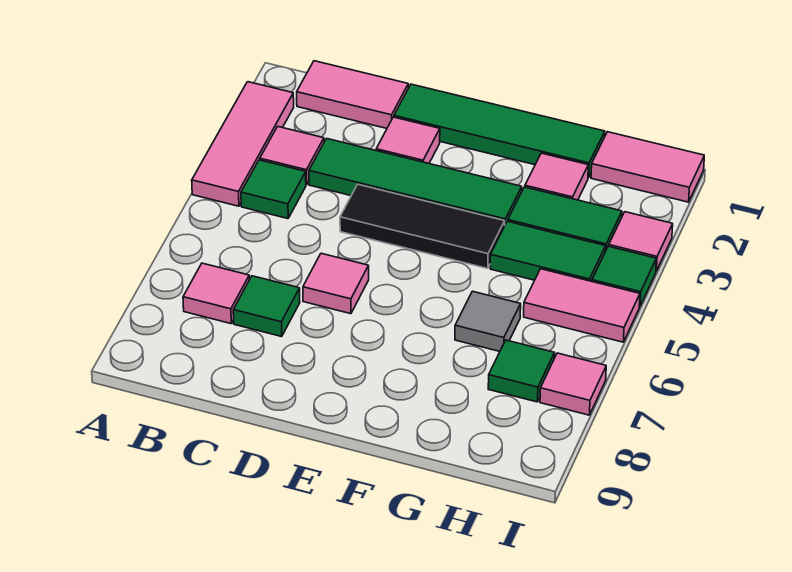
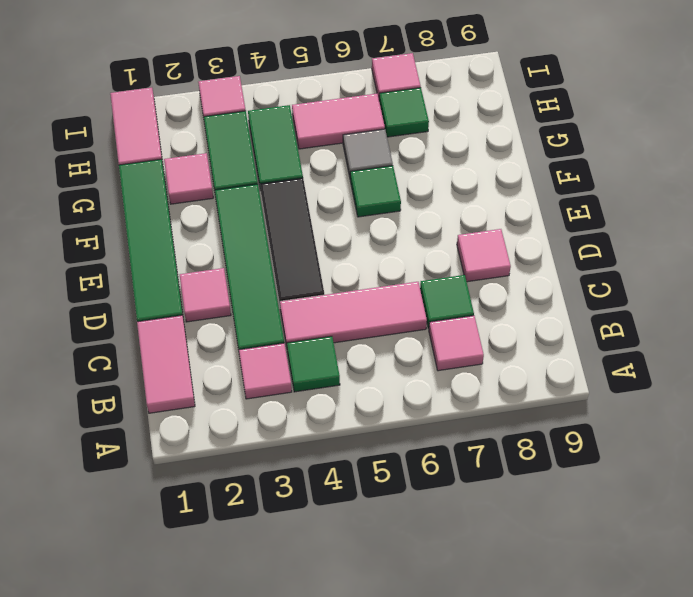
pink tile A2:A4 level 1 -> pink tile C4:C6 level 1
pink tile D6 level 1 -> pink tile D8 level 1
pink tile H5:I5 level 1 -> pink tile H5:H6 level 1
green tile I4 level 1 -> green tile F6 level 1

